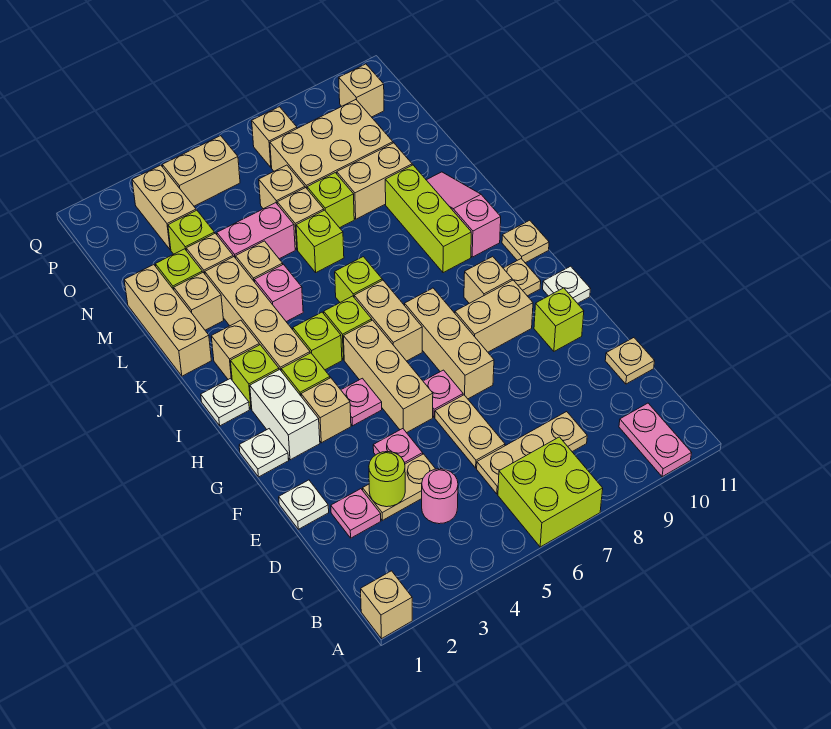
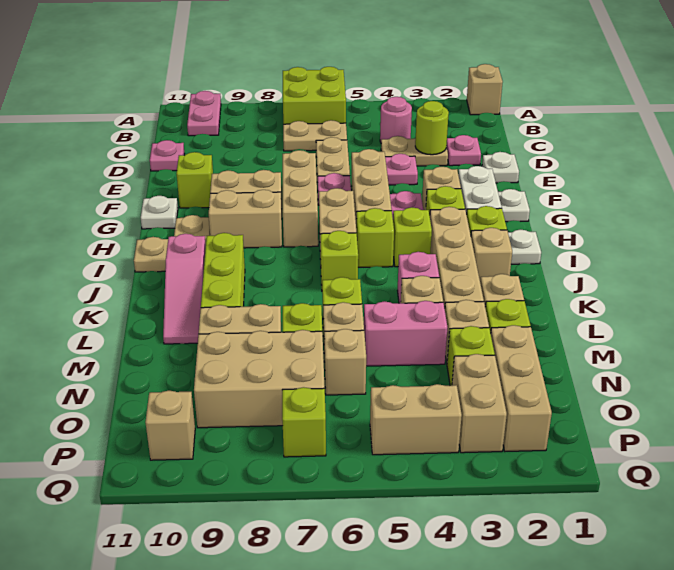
tan plate C6:C8 level 1 -> tan plate C6:C7 level 1
tan plate D11 level 1 -> pink plate D11 level 1
tan brick H9 level 1 -> tan brick H8:H9 level 1
tan brick K1:M1 level 1 -> tan brick N2:P2 level 1
tan brick P7 level 1 -> lime brick P7 level 1

